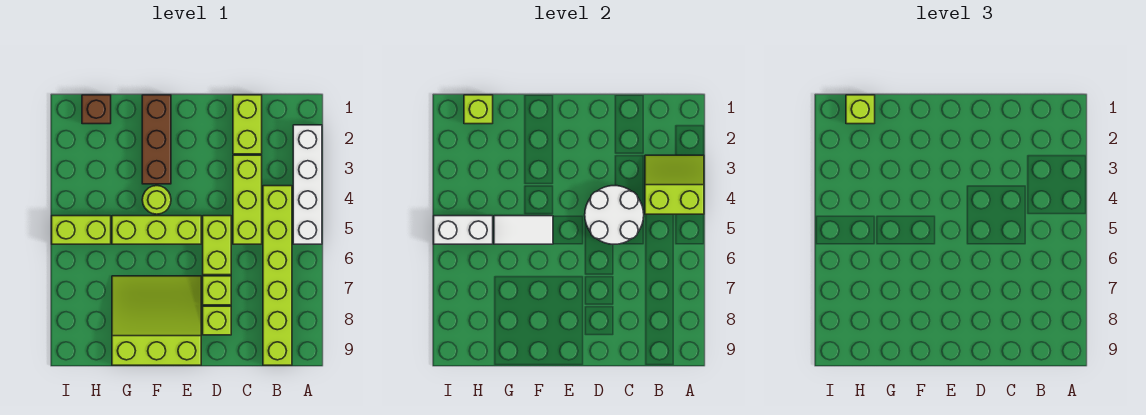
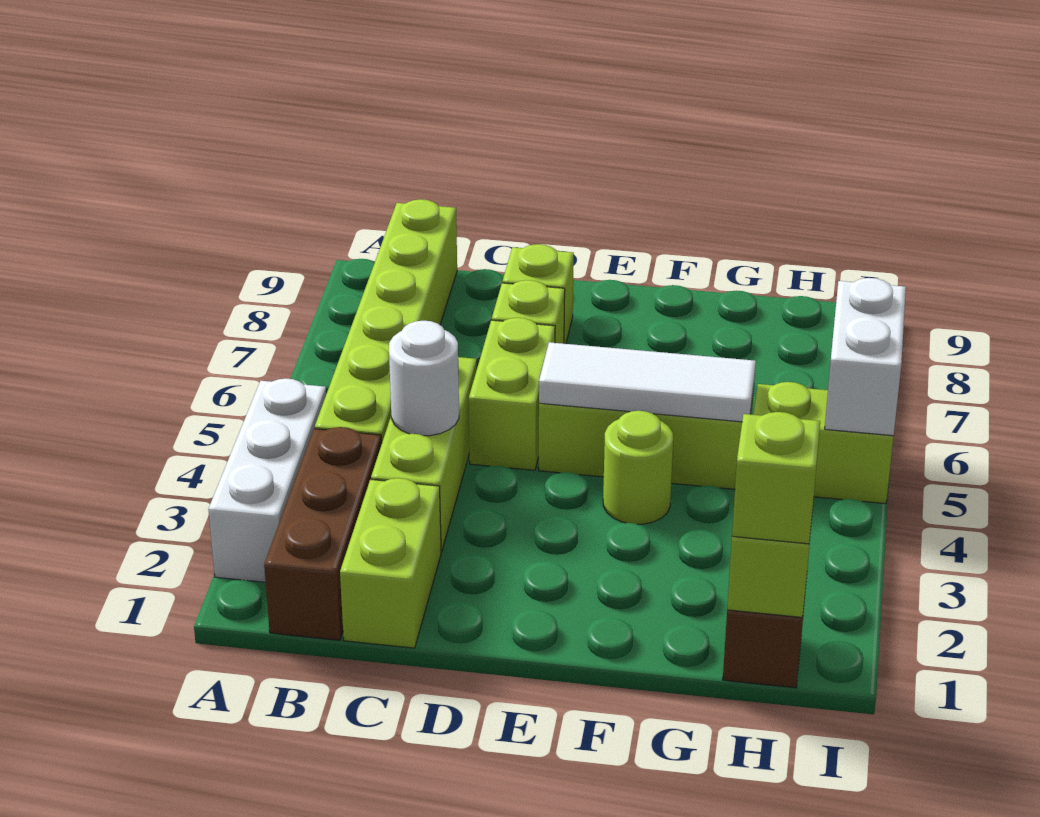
white brick A2:A5 level 1 -> white brick A2:A4 level 1
lime slope A3:B4 level 2 top 4 -> none
white round brick C4:D5 level 2 -> white round brick C4 level 2
lime slope E7:G9 level 1 top 9 -> none
brown brick F1:F3 level 1 -> brown brick B1:B3 level 1
white tile F5:G5 level 2 -> white tile E5:G5 level 2
white brick H5:I5 level 2 -> white brick I5:I6 level 2

